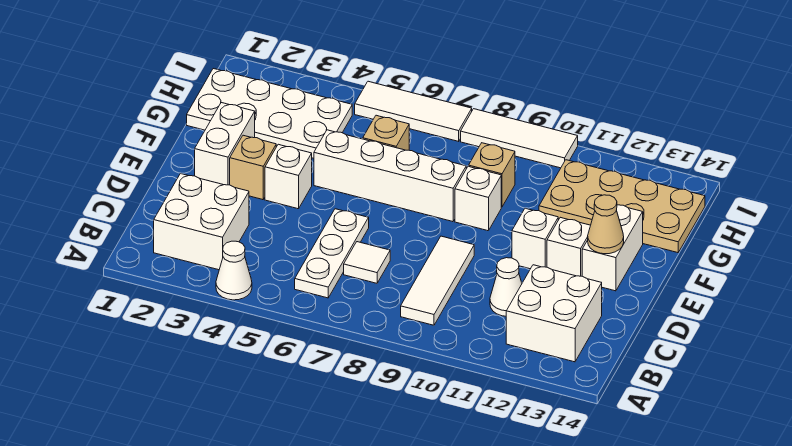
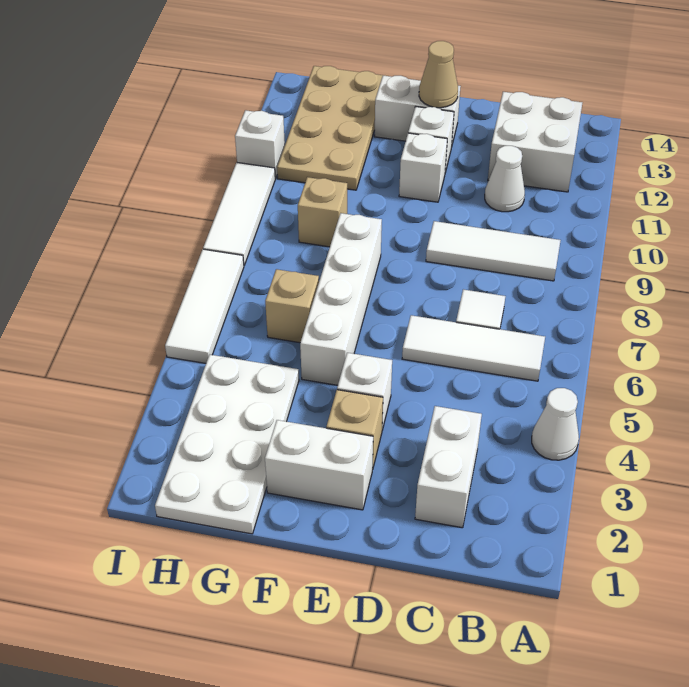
white brick B2:C3 level 1 -> white brick C2:C3 level 1
white plate B6:D6 level 1 -> white tile B6:D6 level 1
white brick F9 level 1 -> white brick I11 level 1

